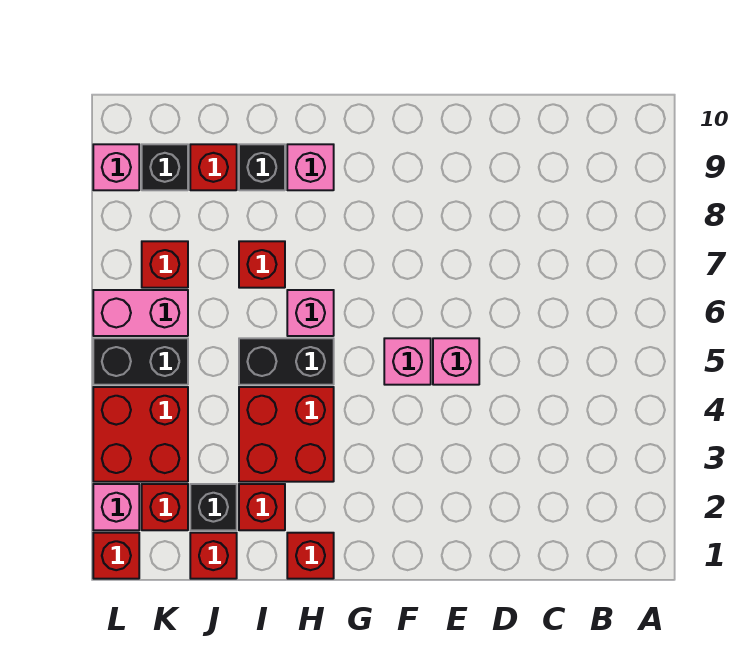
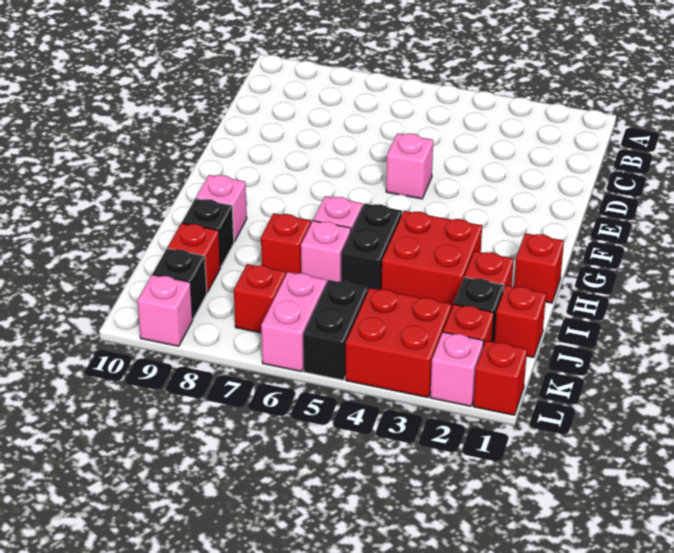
pink brick F5 level 1 -> pink brick I6 level 1

